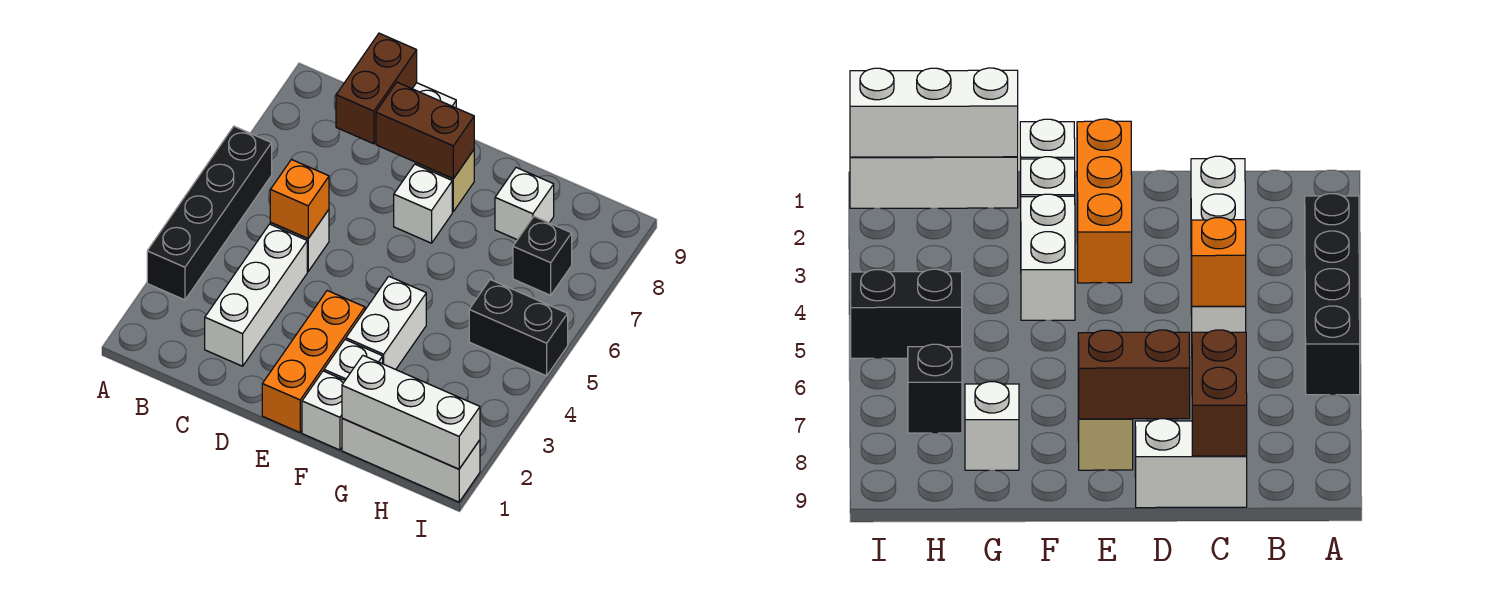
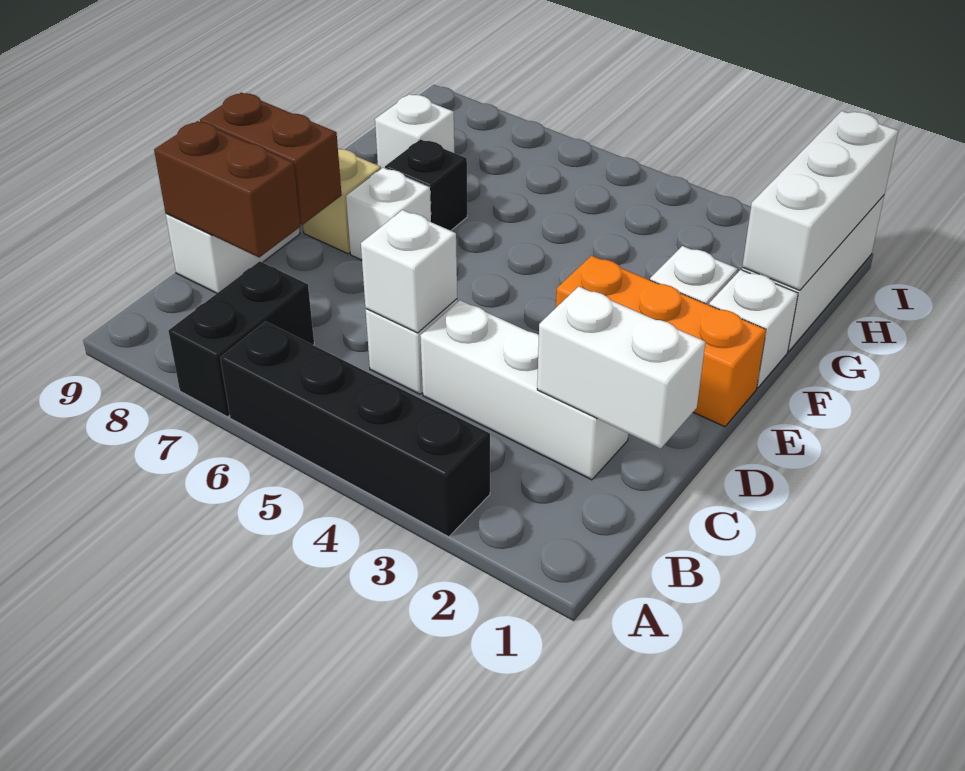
orange brick C5 level 2 -> white brick C5 level 2
brown brick D8:E8 level 2 -> brown brick D8:D9 level 2
white brick F3:F4 level 1 -> white brick C1:C2 level 2
black brick H5:I5 level 1 -> black brick A7:B7 level 1
black brick H7 level 1 -> black brick F7 level 1

